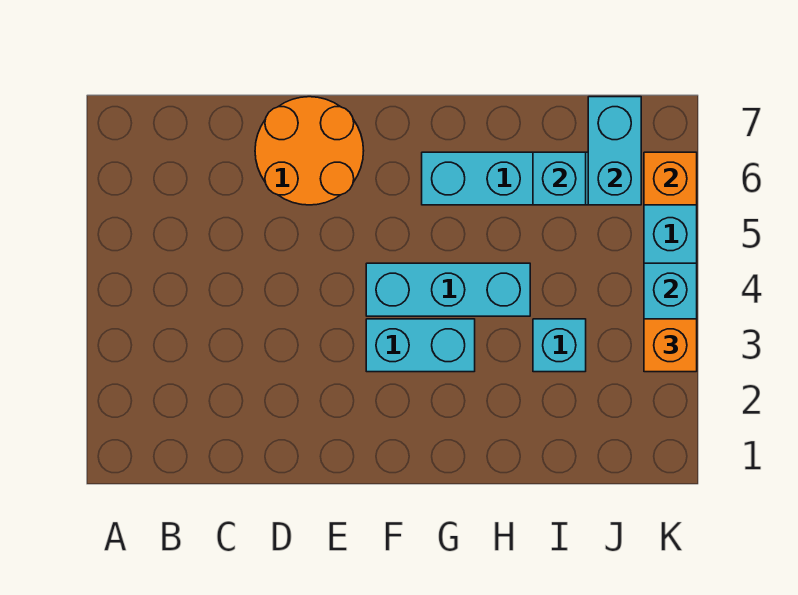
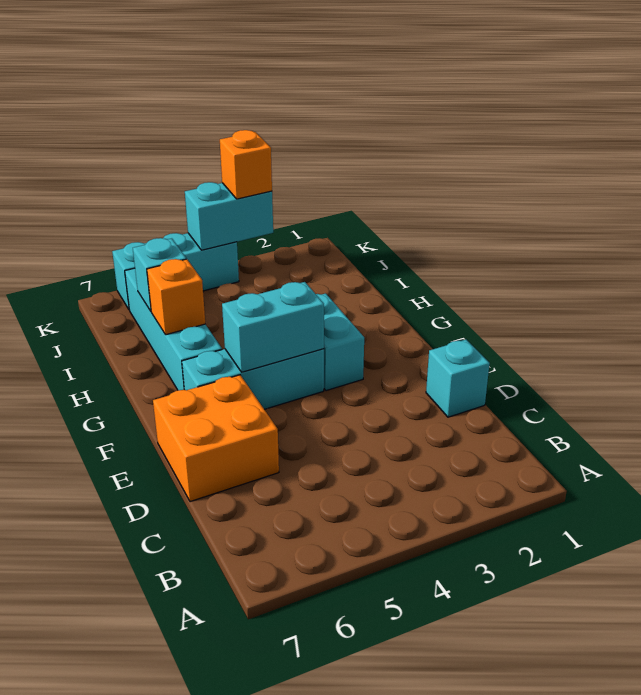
orange round brick D6:E7 level 1 -> orange brick D6:E7 level 1
cyan brick F4:H4 level 1 -> cyan brick F4:F6 level 1
cyan brick I3 level 1 -> cyan brick D1 level 1
cyan brick J6:J7 level 2 -> cyan brick F4:F5 level 2
orange brick K6 level 2 -> orange brick H6 level 2

